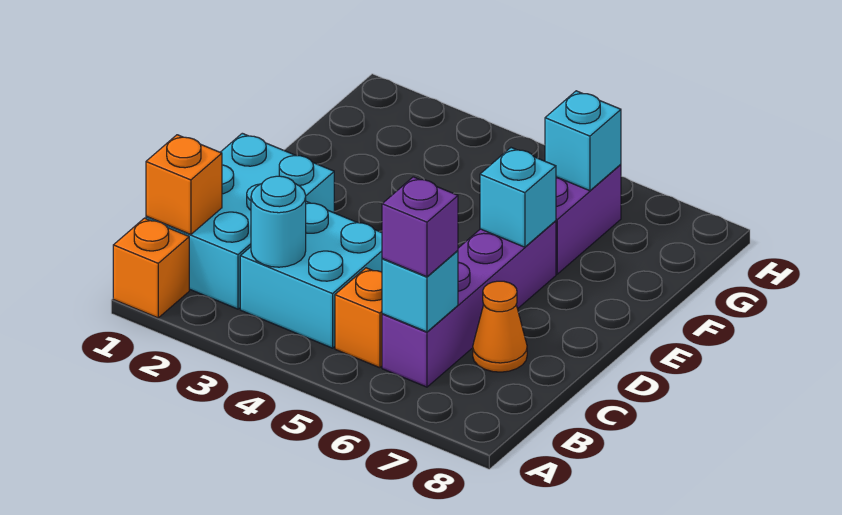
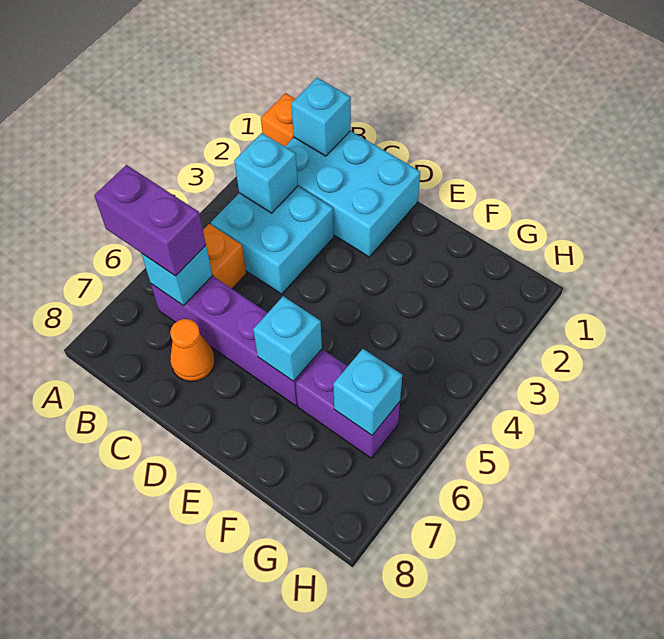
orange brick B1 level 2 -> cyan brick B1 level 2
cyan round brick B3 level 2 -> cyan brick B3 level 2
purple brick B6 level 3 -> purple brick A6:B6 level 3

